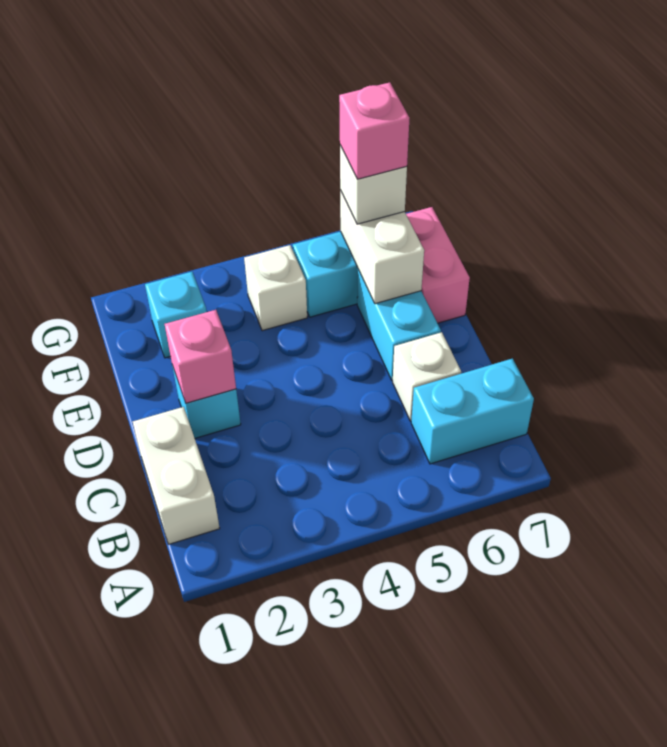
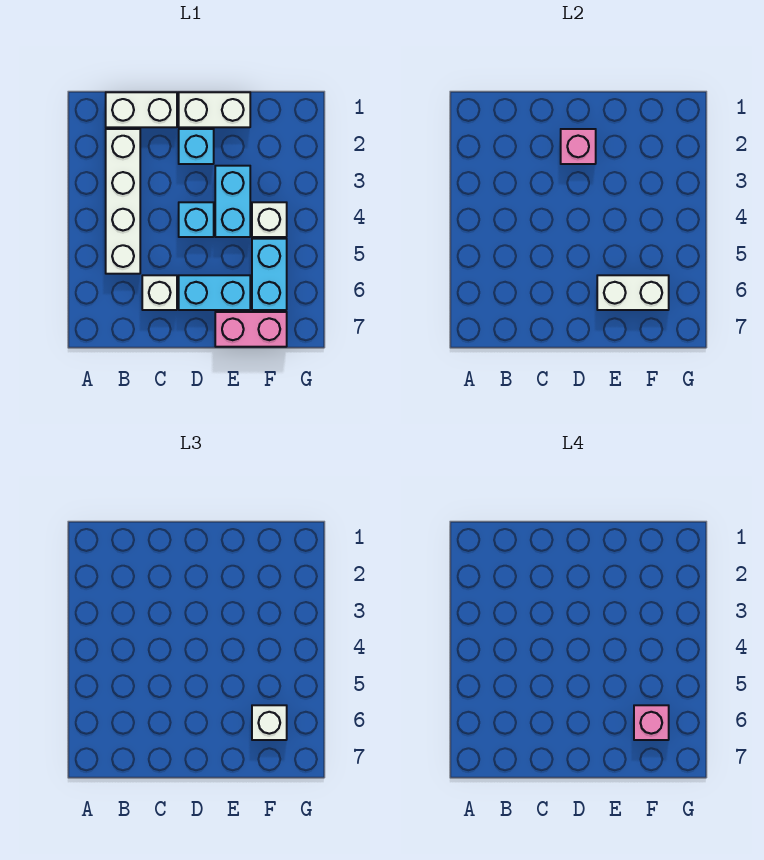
none -> white brick B2:B5 level 1
cyan brick B6:B7 level 1 -> cyan brick E3:E4 level 1
none -> white brick D1:E1 level 1
cyan brick F2 level 1 -> cyan brick D4 level 1

